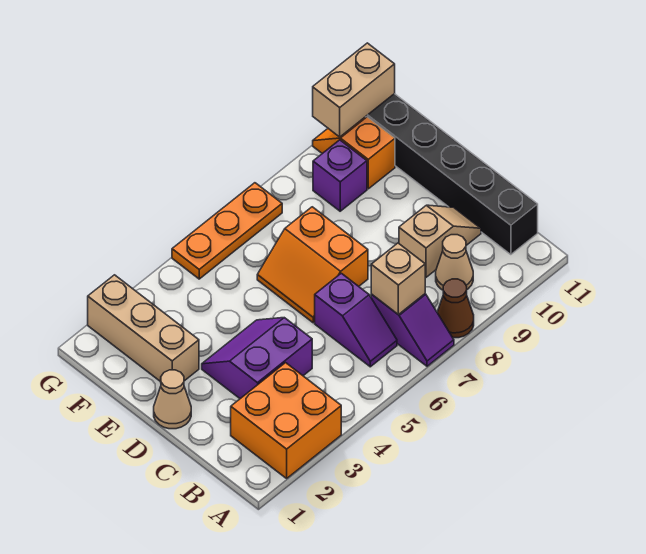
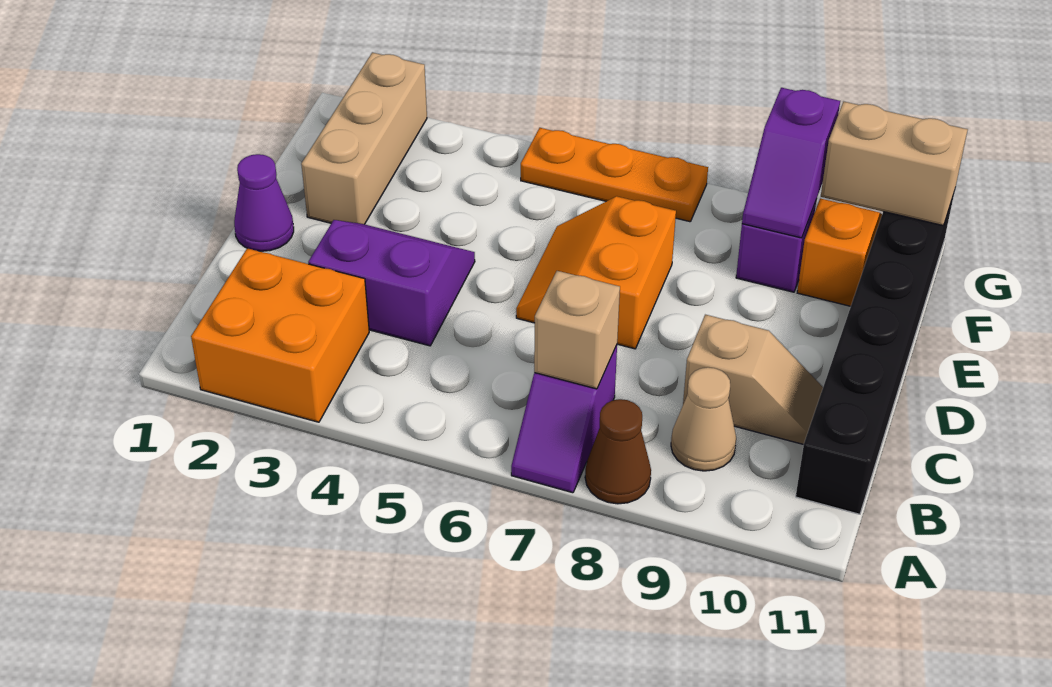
purple slope B6:C6 level 1 top C -> purple slope F9:G9 level 2 top G
tan cone D1 level 1 -> purple cone D1 level 1

